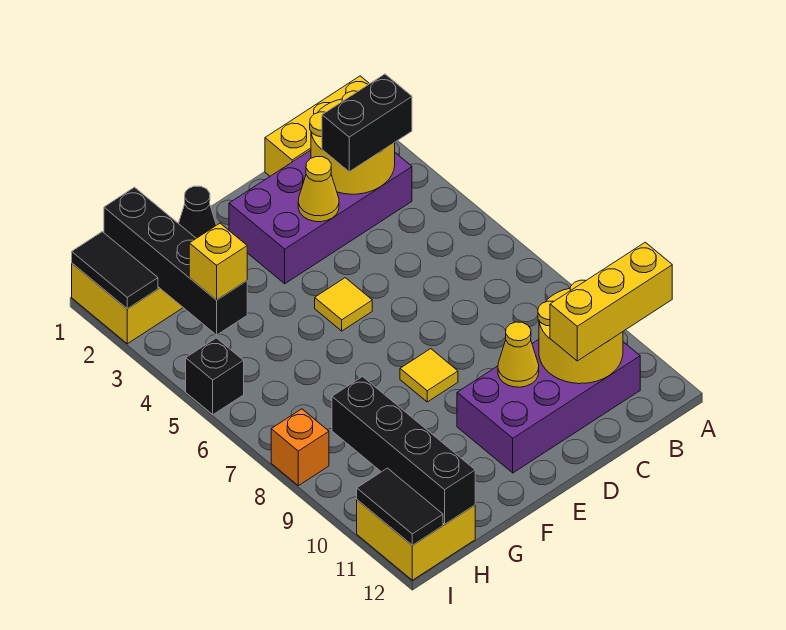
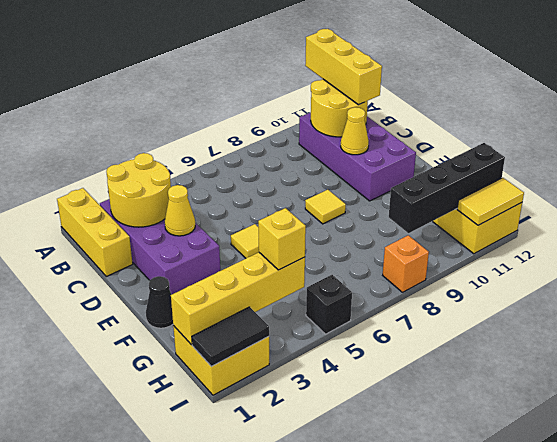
black brick B3:C3 level 3 -> none
black brick H1:H4 level 2 -> yellow brick H1:H4 level 2
black tile I11:I12 level 2 -> yellow tile I11:I12 level 2

